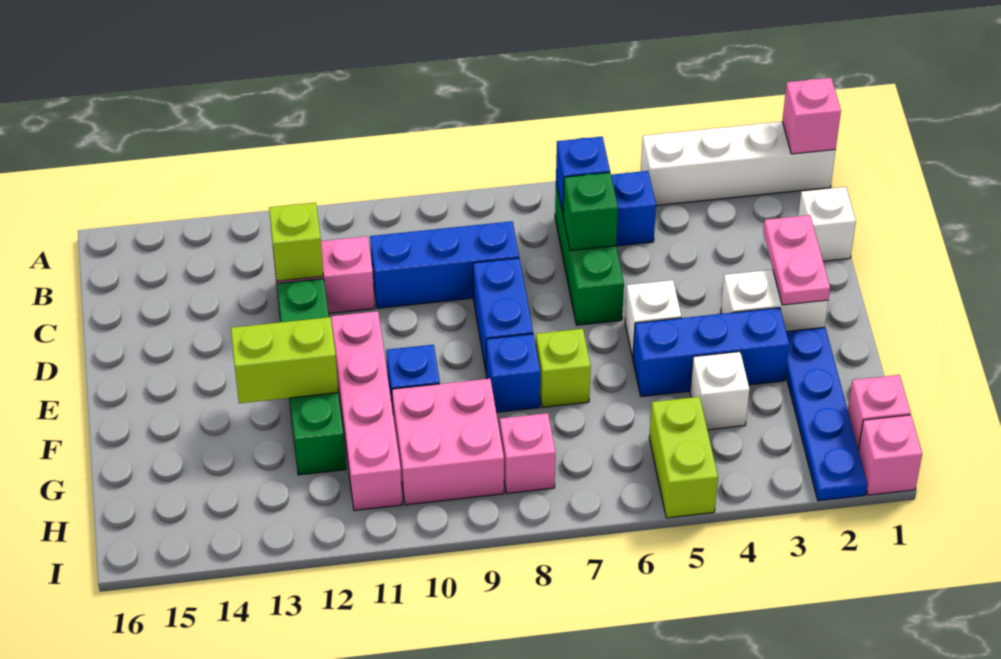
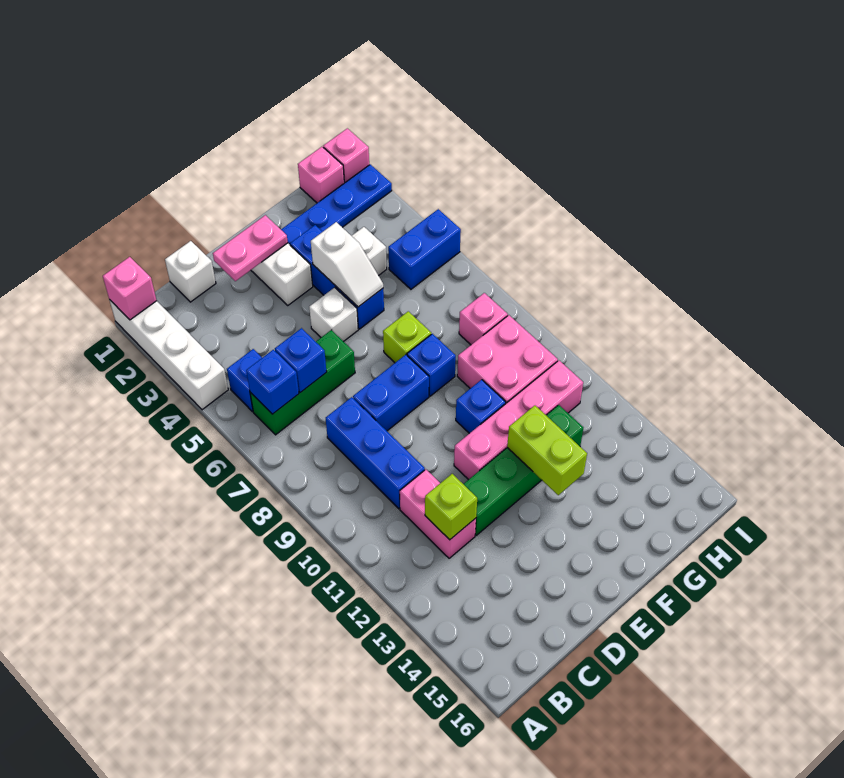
green brick C6 level 2 -> blue brick C6 level 2
none -> white slope F4:F5 level 2 top 4
lime brick H5:I5 level 1 -> blue brick H5:I5 level 1

